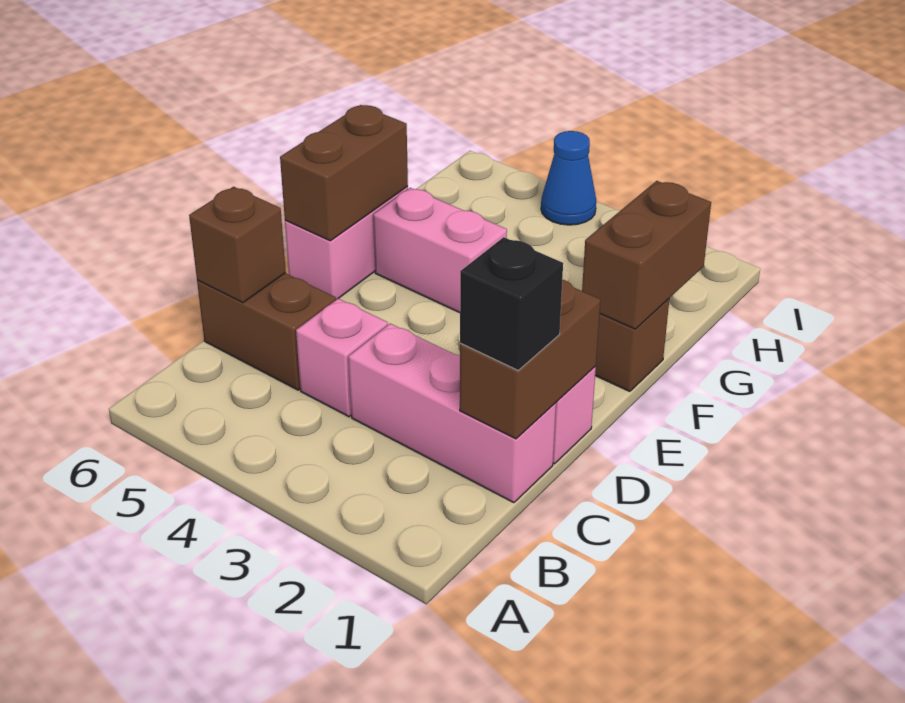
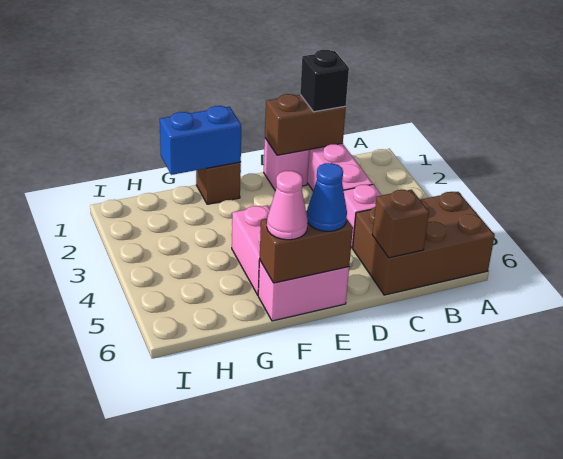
brown brick C5:C6 level 1 -> brown brick A5:C6 level 1
brown brick F1:G1 level 2 -> blue brick F1:G1 level 2
none -> pink cone F6 level 3
blue cone I4 level 1 -> blue cone E6 level 3

